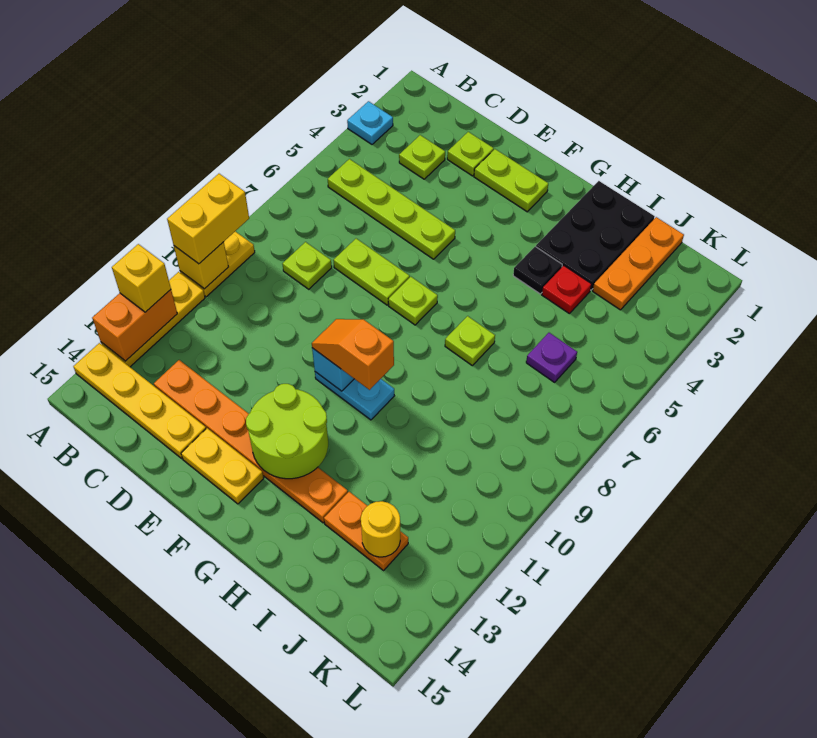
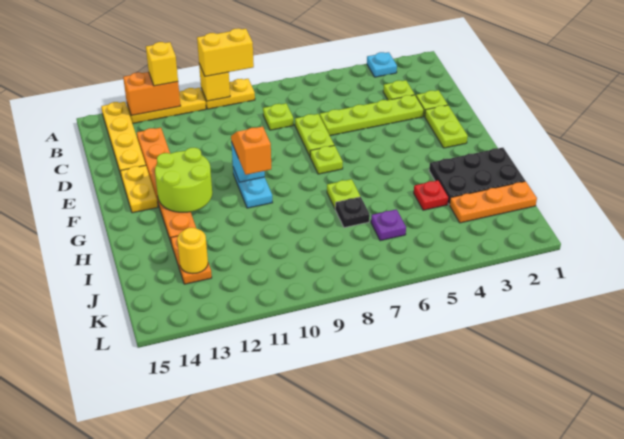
lime plate B5:E5 level 1 -> lime plate D3:D6 level 1
black plate H4 level 1 -> black plate I7 level 1

